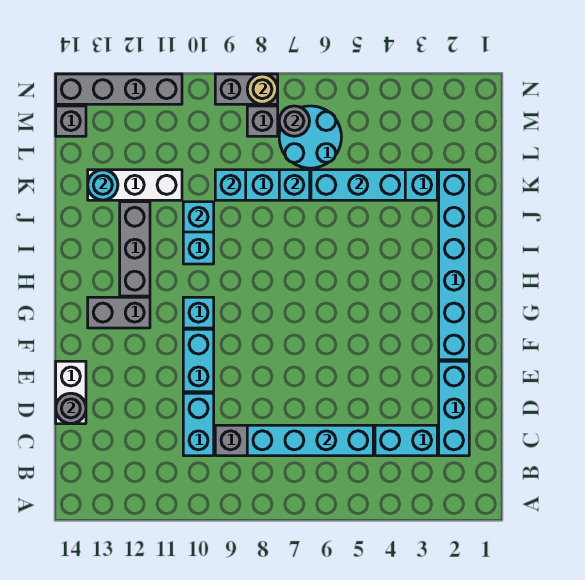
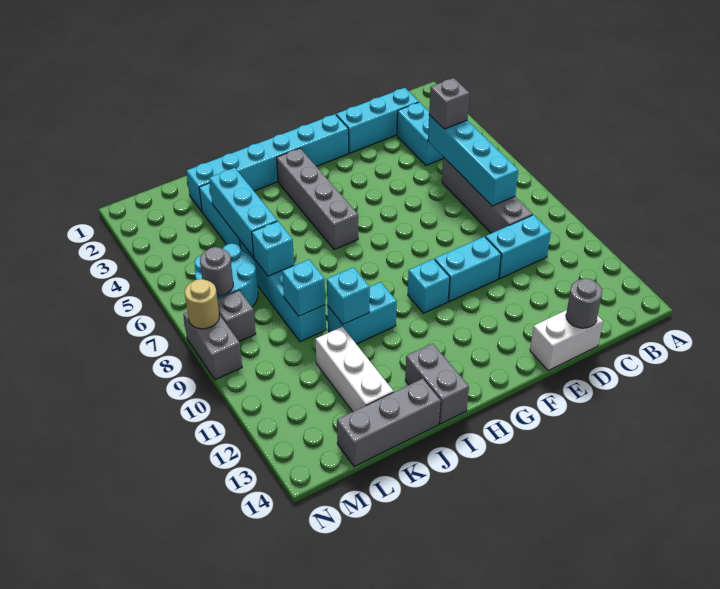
grey brick G12:G13 level 1 -> grey brick I13:I14 level 1
grey brick H12:J12 level 1 -> grey brick J14:L14 level 1
cyan round brick K13 level 2 -> none
grey brick M14 level 1 -> grey brick C5 level 3
grey brick N11:N14 level 1 -> grey brick H3:H6 level 1

